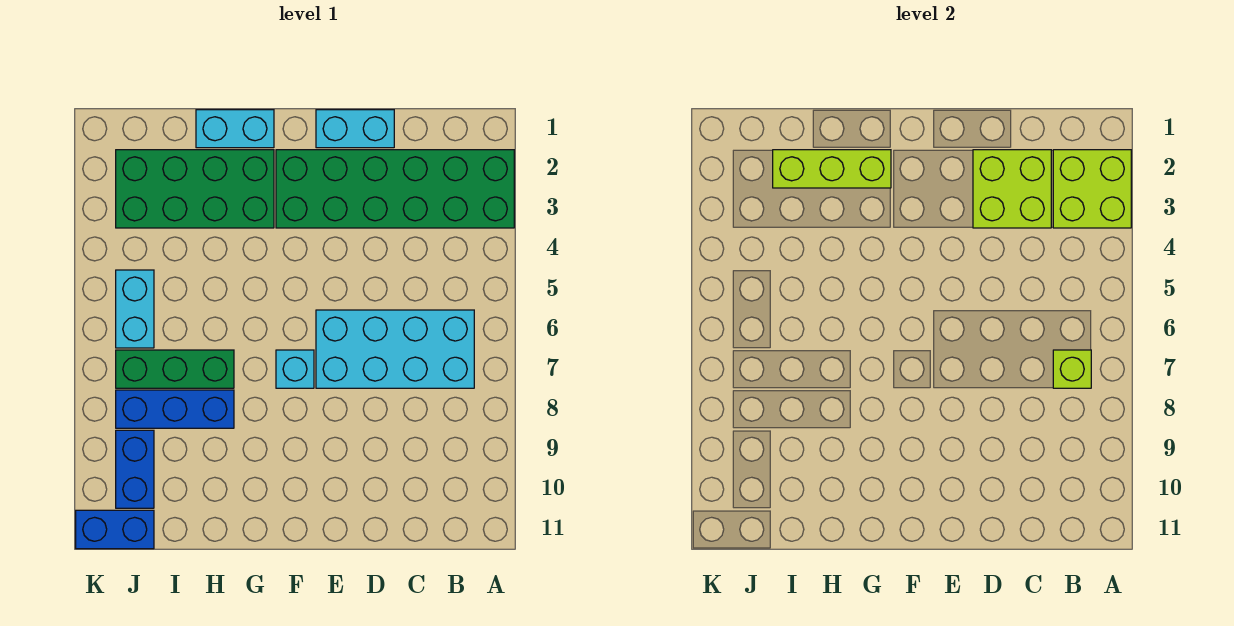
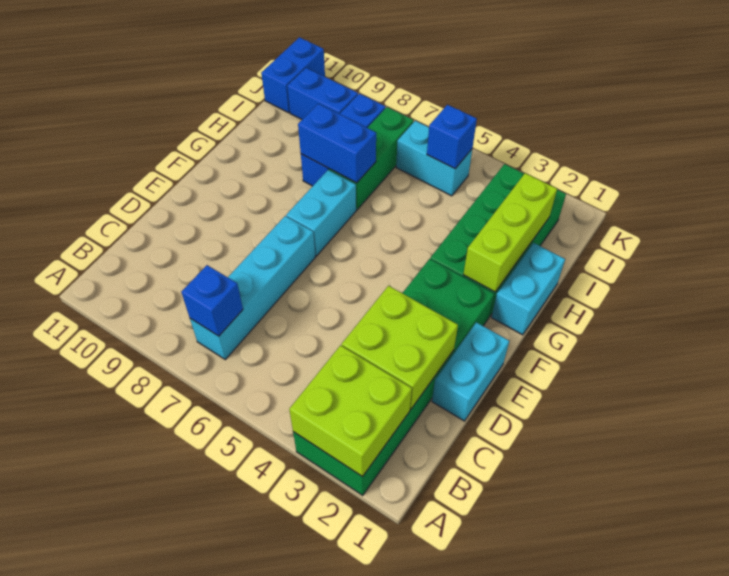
cyan brick B6:E7 level 1 -> cyan brick B7:E7 level 1
lime brick B7 level 2 -> blue brick B7 level 2
cyan brick F7 level 1 -> cyan brick F7:G7 level 1
none -> blue brick H7:H8 level 2
none -> blue brick J5 level 2

